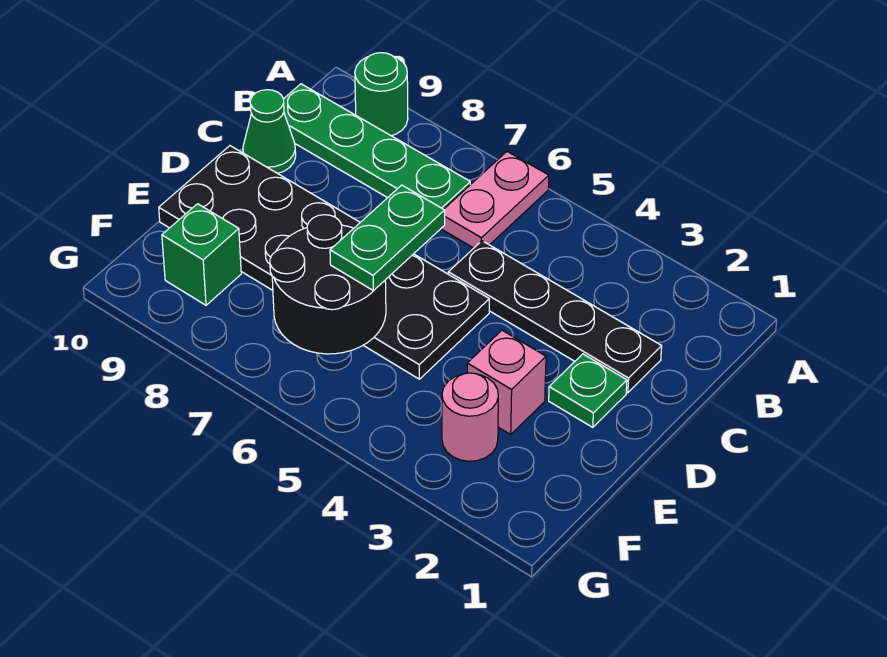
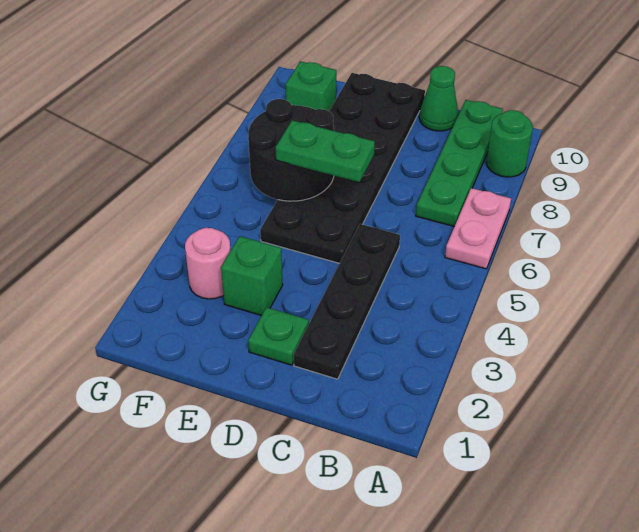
pink plate A6:B6 level 1 -> pink plate A6:A7 level 1
pink brick E3 level 1 -> green brick E3 level 1

